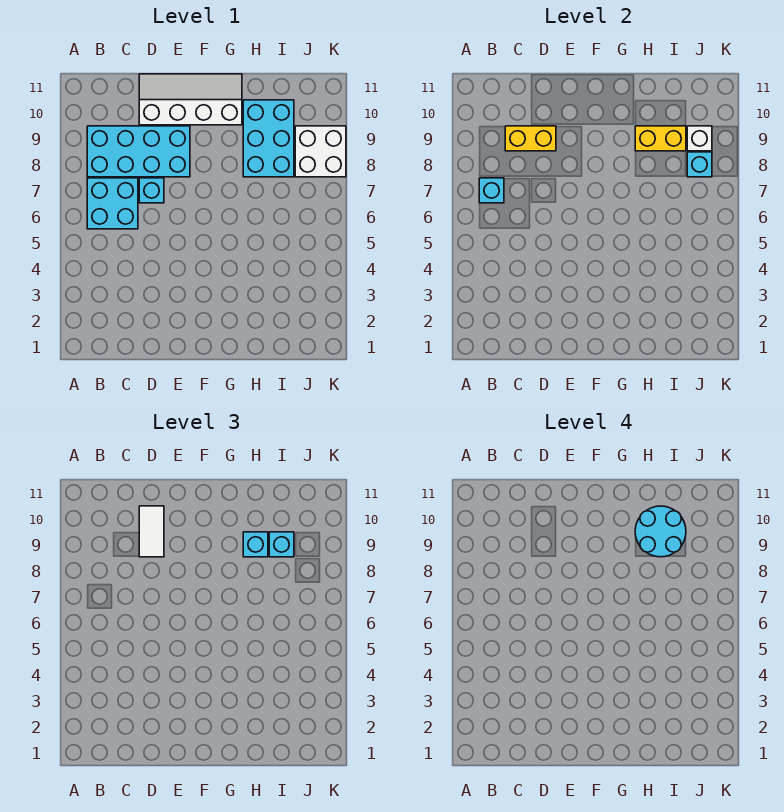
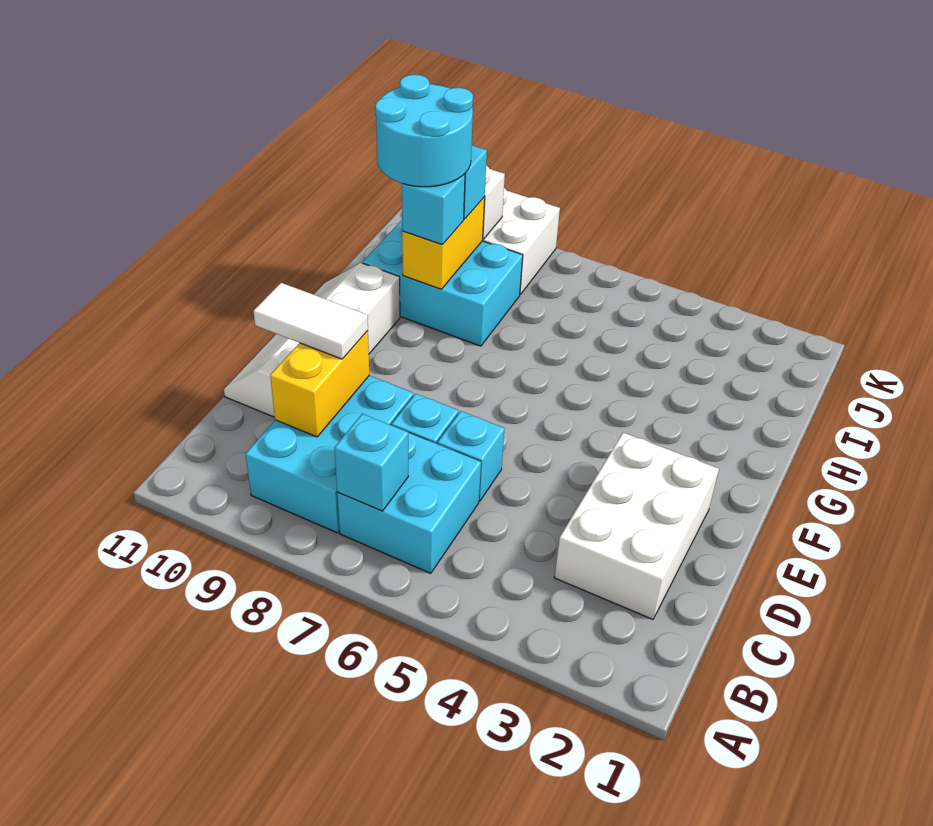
cyan brick B8:E9 level 1 -> cyan brick B8:D9 level 1
none -> white brick C2:E3 level 1
cyan brick J8 level 2 -> cyan brick D6 level 1

